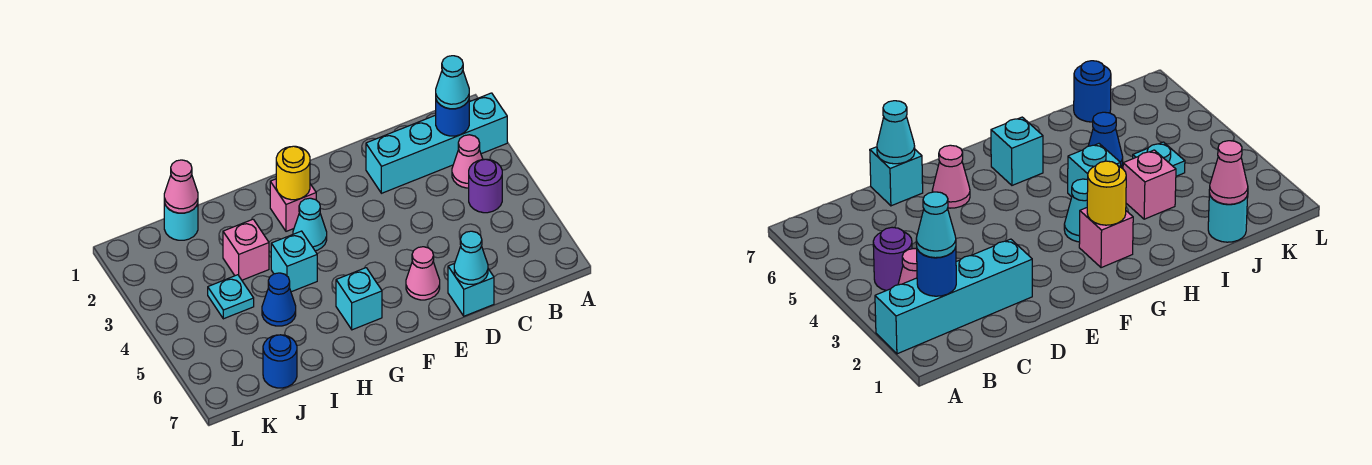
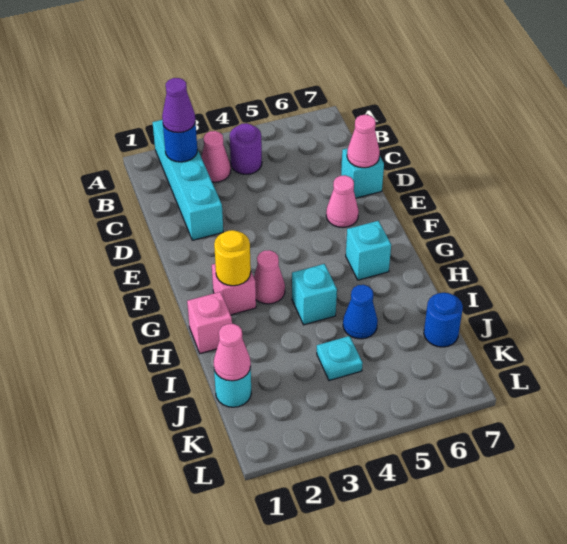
cyan cone B2 level 3 -> purple cone B2 level 3
cyan cone D7 level 2 -> pink cone D7 level 2
cyan cone G3 level 1 -> pink cone G3 level 1
pink brick I3 level 1 -> pink brick H1 level 1

